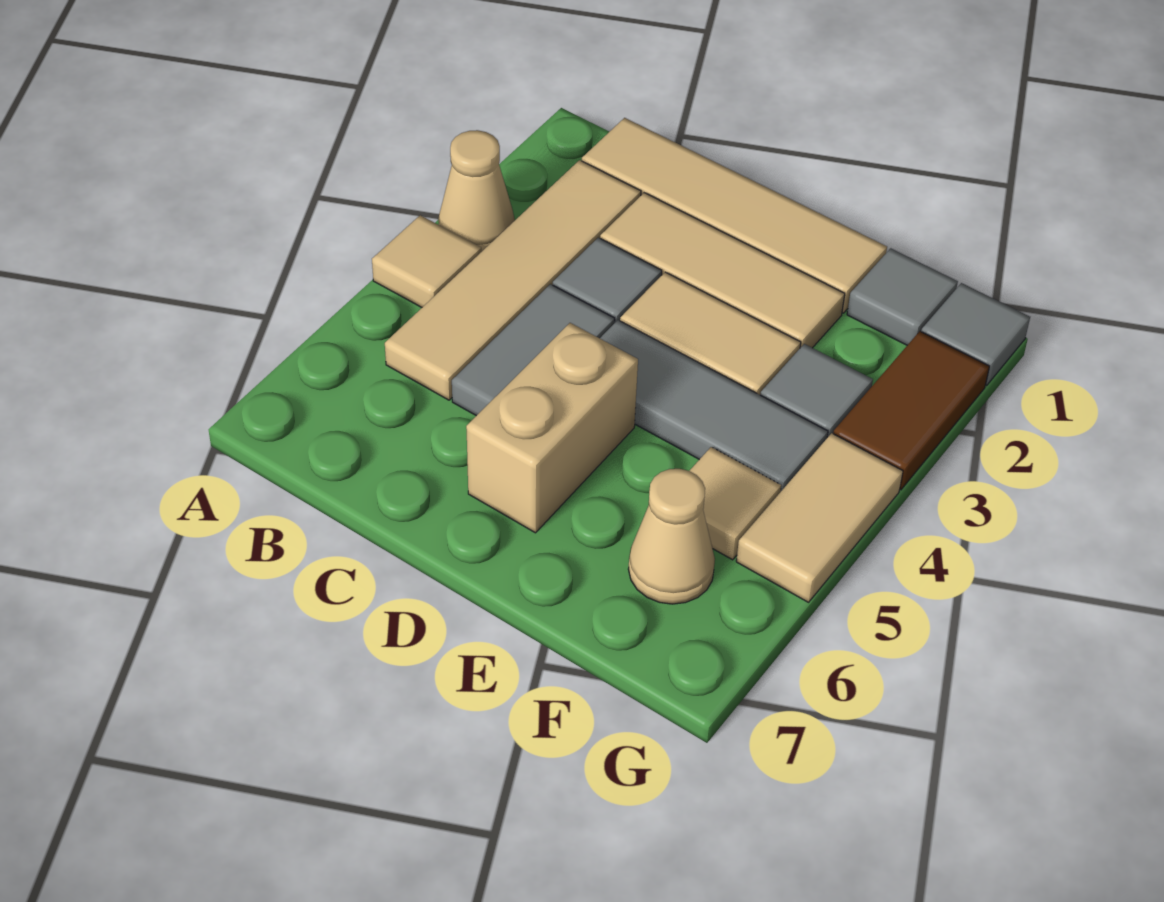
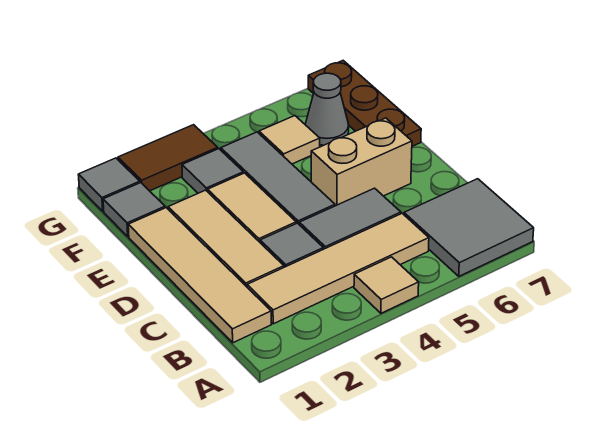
tan cone A3 level 1 -> none
none -> grey tile A6:B7 level 1
none -> brown plate E7:G7 level 1
tan cone F6 level 1 -> grey cone F6 level 1
tan tile G4:G5 level 1 -> none

